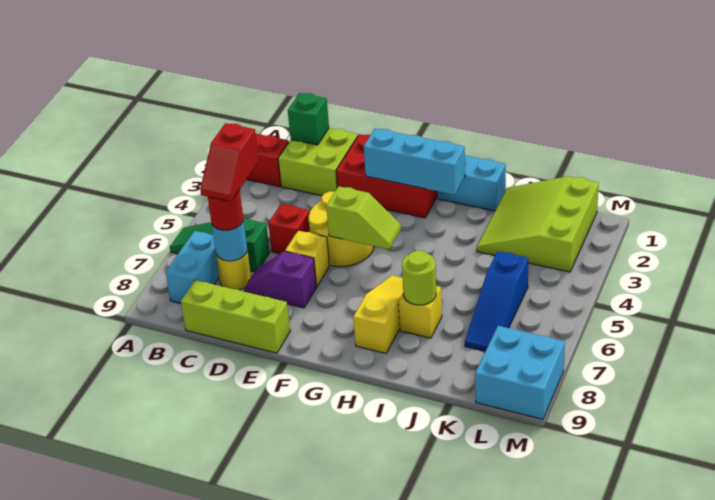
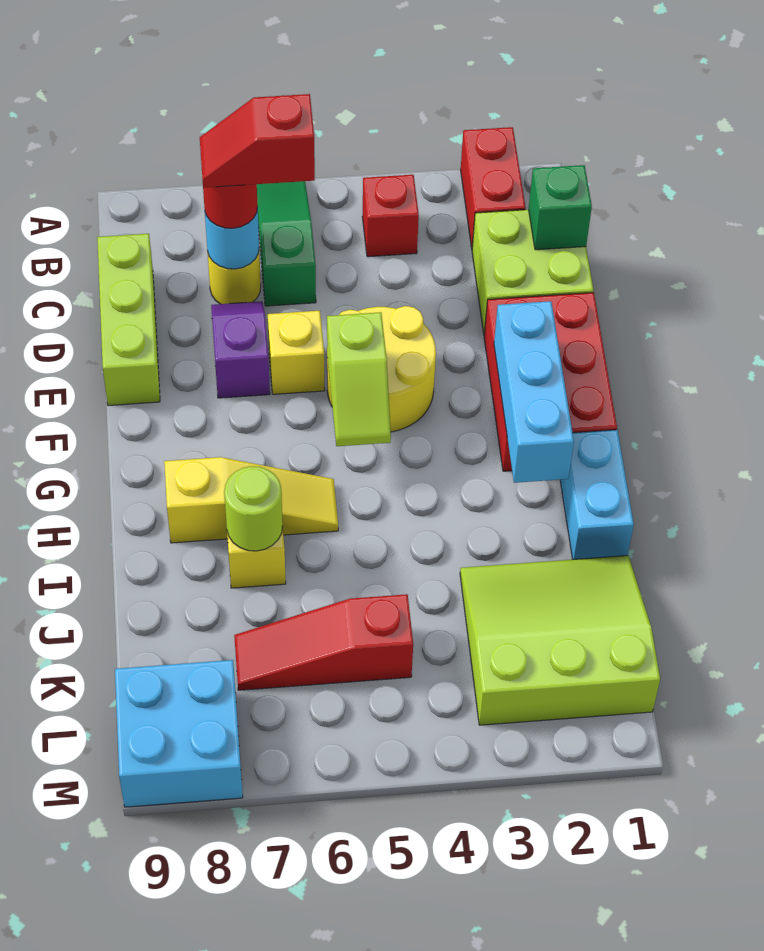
cyan brick B7:B8 level 1 -> none
red brick D5 level 1 -> red brick B4 level 1
blue slope K5:K7 level 1 top 5 -> red slope K5:K7 level 1 top 5

